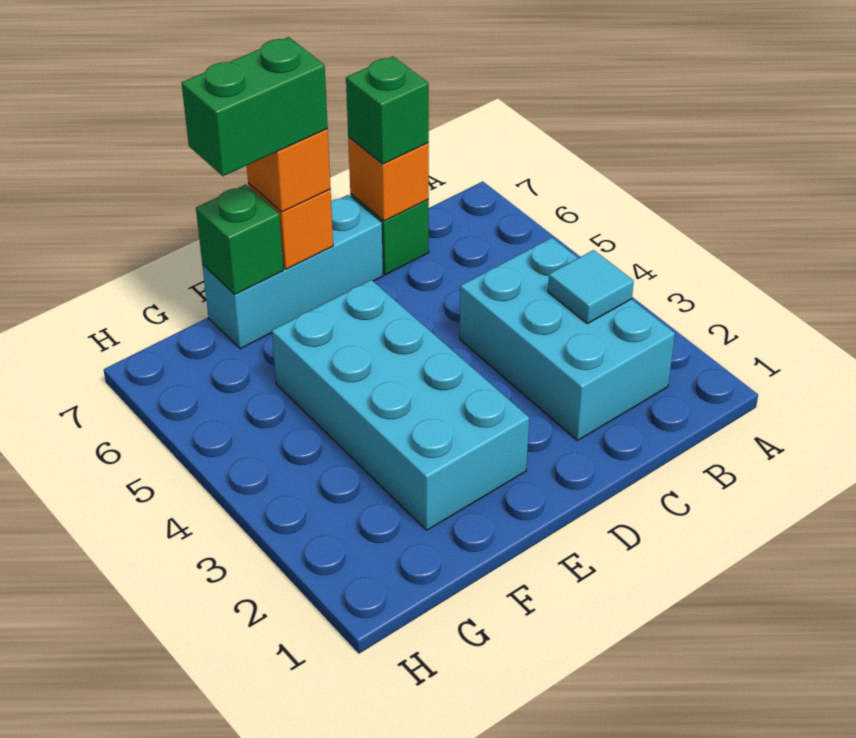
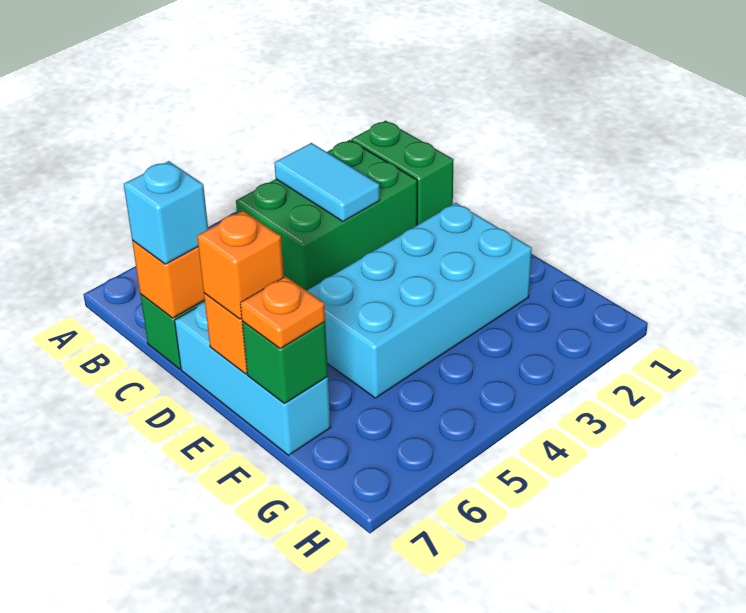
cyan brick B2:C4 level 1 -> green brick B2:C4 level 1
cyan tile B3 level 2 -> cyan tile B3:C3 level 2
green brick C7 level 3 -> cyan brick C7 level 3
green brick E7:F7 level 4 -> green brick B1:C1 level 1
none -> orange plate F7 level 3

